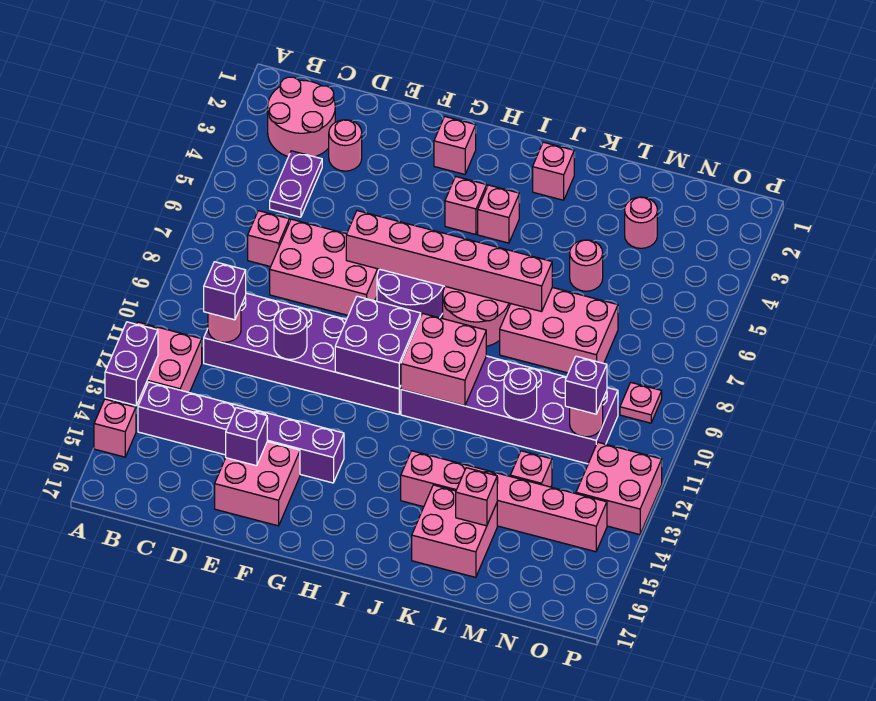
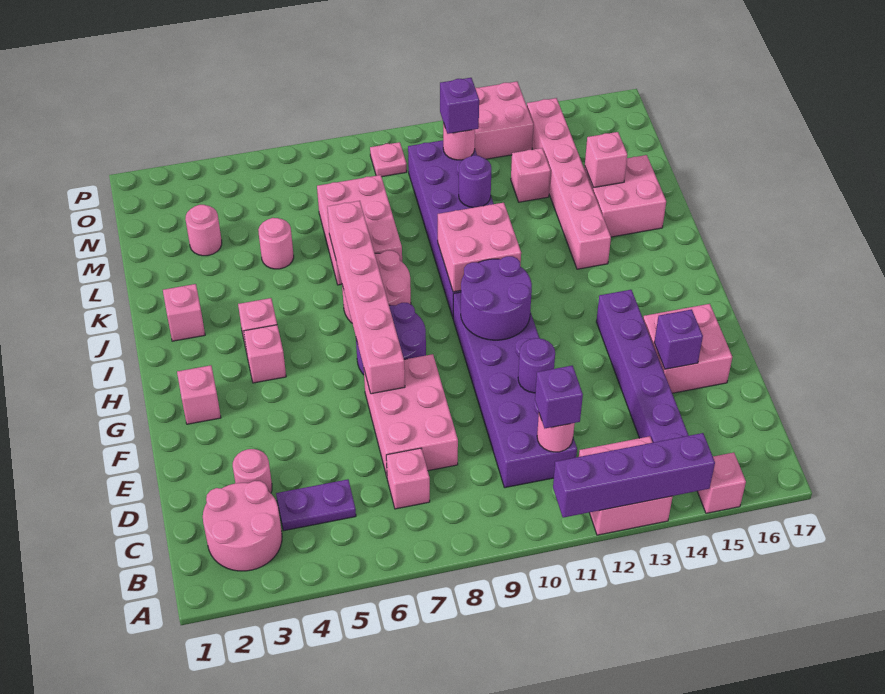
purple brick A13:A14 level 2 -> purple brick A11:A14 level 2
purple brick G10:H11 level 2 -> purple round brick G10:H11 level 2

